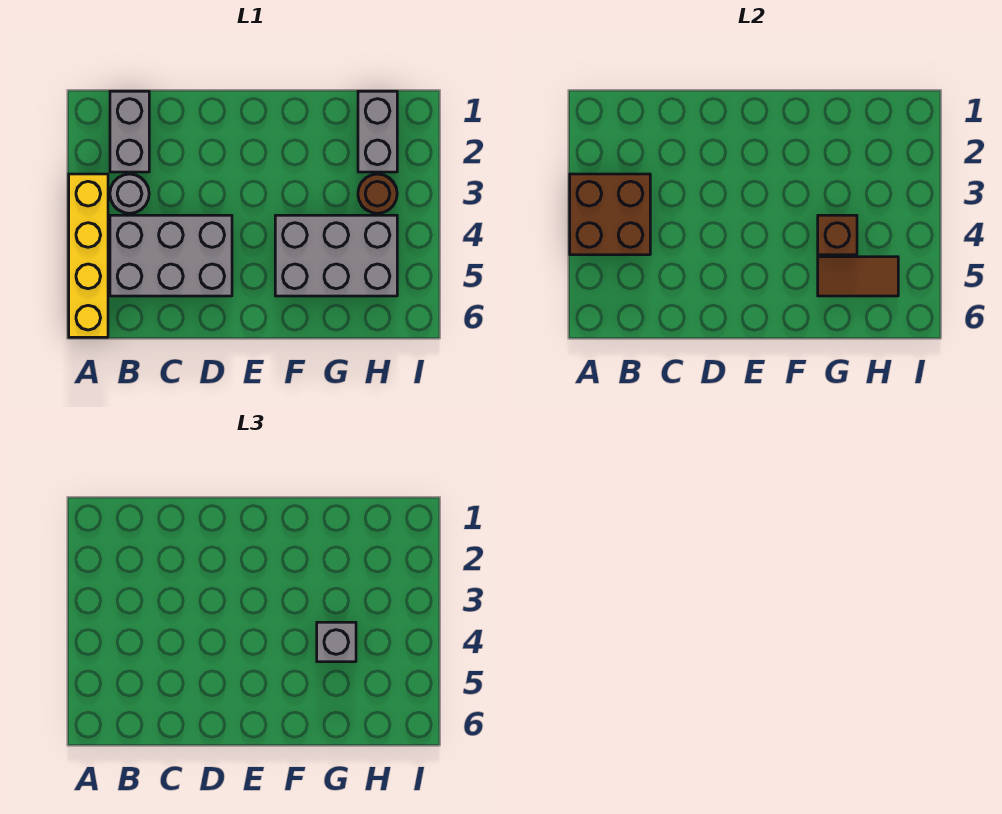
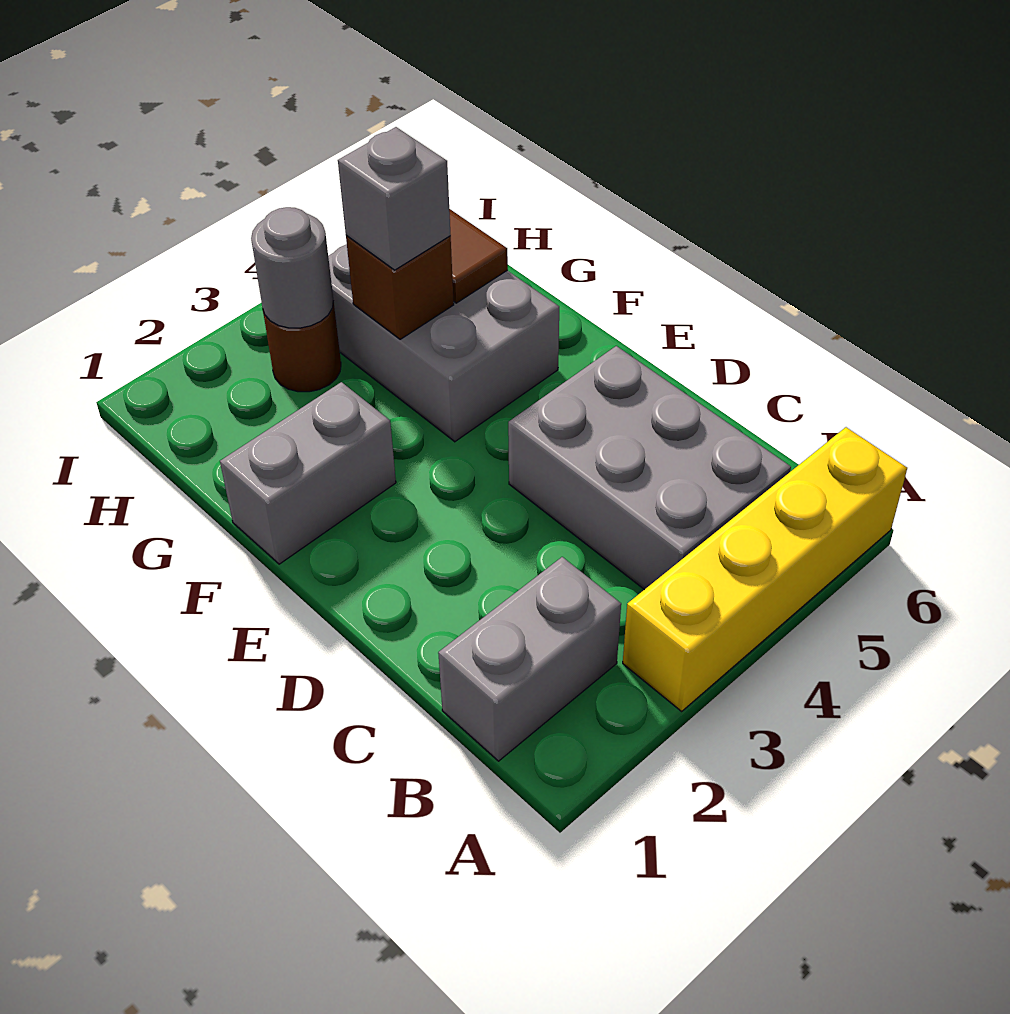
brown brick A3:B4 level 2 -> none
grey round brick B3 level 1 -> grey round brick H3 level 2
grey brick H1:H2 level 1 -> grey brick F1:F2 level 1

